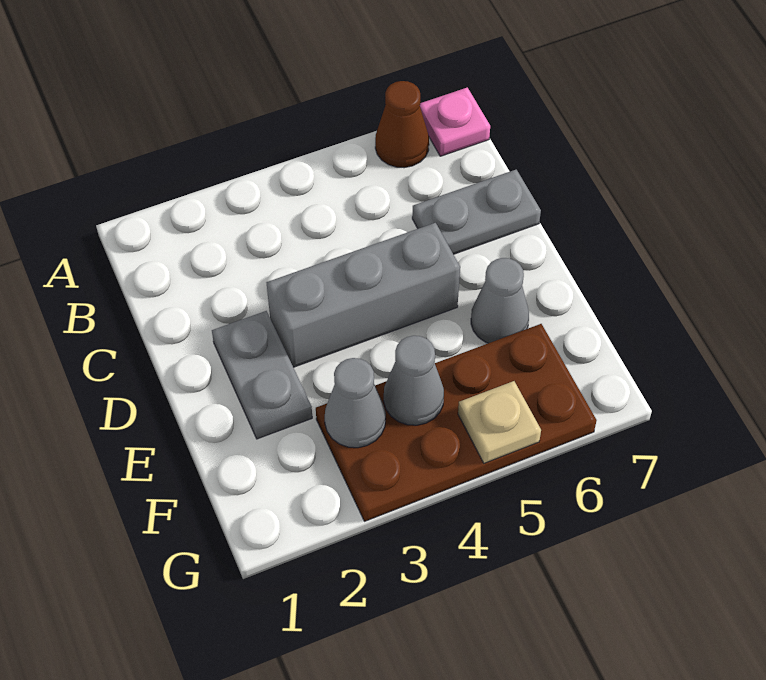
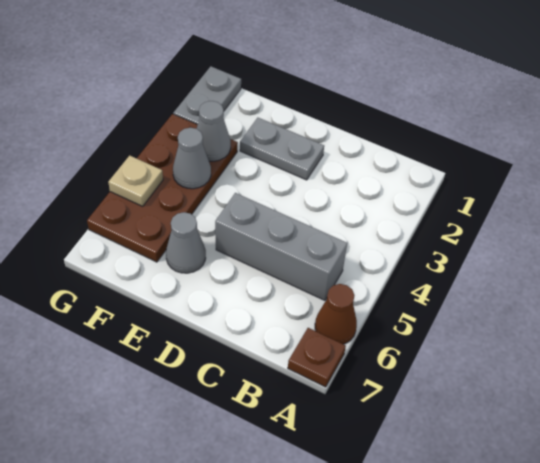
pink plate A7 level 1 -> brown plate A7 level 1
grey plate C6:C7 level 1 -> grey plate G1:G2 level 1
grey brick D3:D5 level 1 -> grey brick B5:D5 level 1

